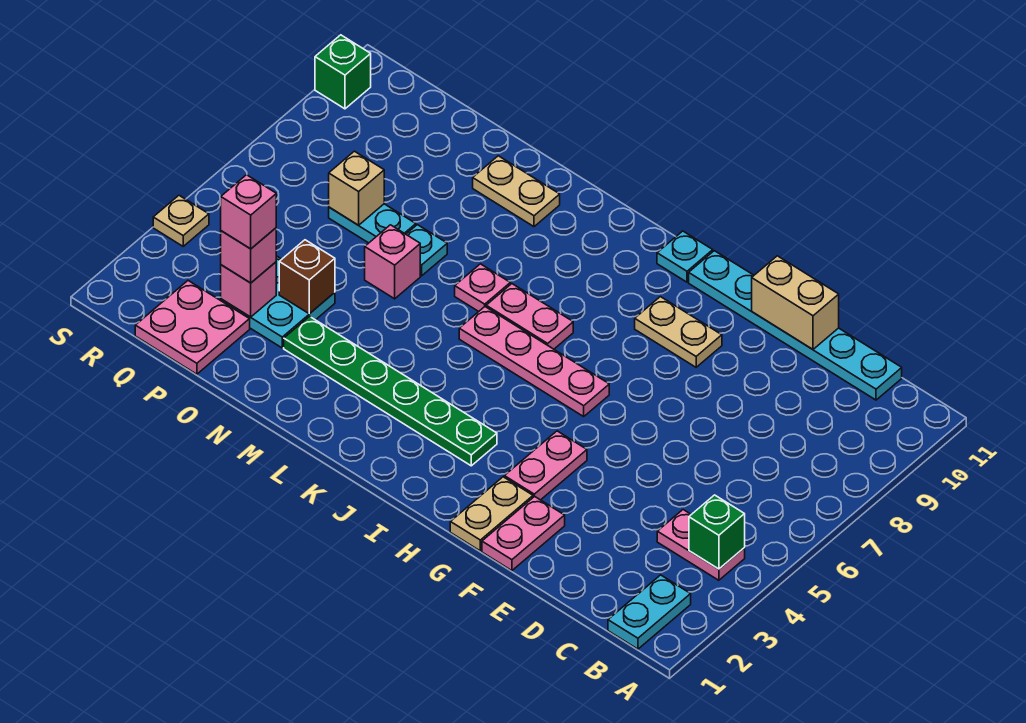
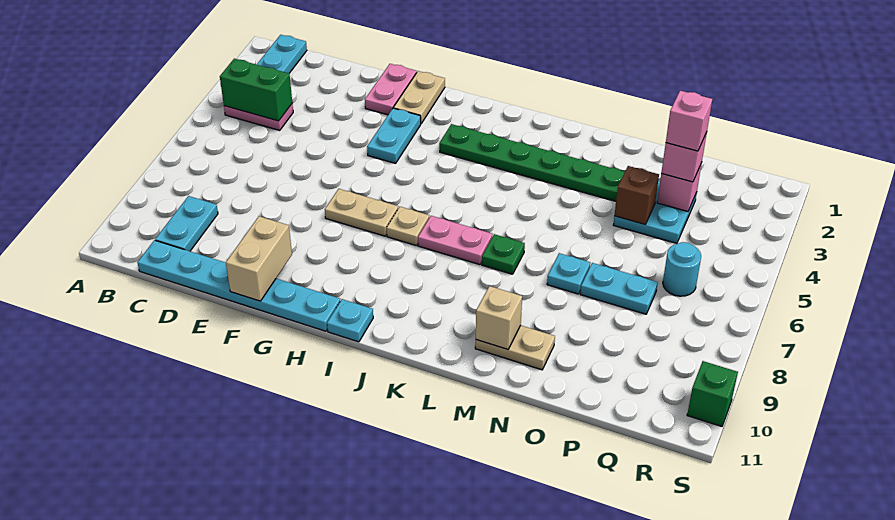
green brick B4 level 2 -> green brick B4:C4 level 2
none -> cyan plate C9:C10 level 1
tan brick E11:F11 level 2 -> tan brick F10:F11 level 2
pink plate G3:G4 level 1 -> cyan plate G3:G4 level 1
tan plate G9:H9 level 1 -> tan plate G7:H7 level 1
pink plate H6:K6 level 1 -> none
pink plate L7 level 1 -> green plate L7 level 1
pink brick N6 level 1 -> none
pink plate P1:Q2 level 1 -> none
tan brick P7 level 2 -> tan brick M10 level 2
none -> cyan round brick Q6 level 1
tan plate S4 level 1 -> tan plate I7 level 1

